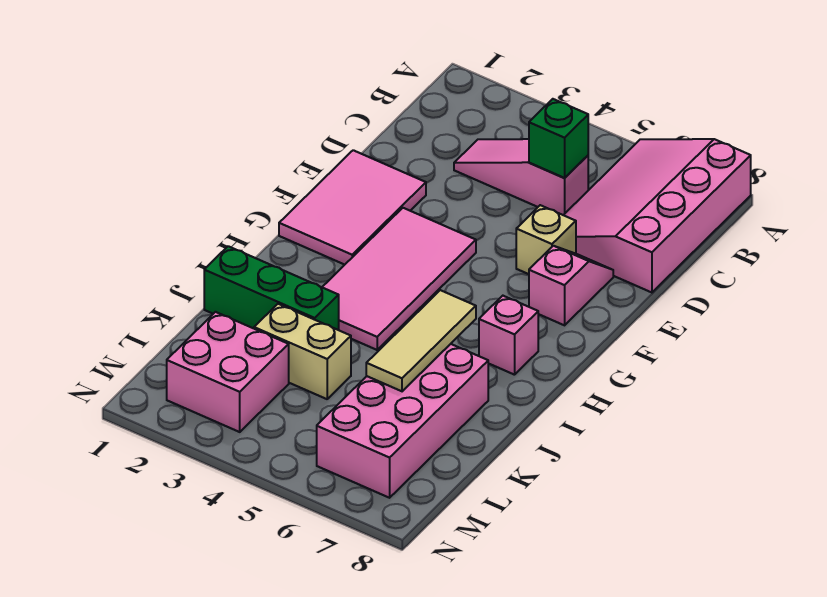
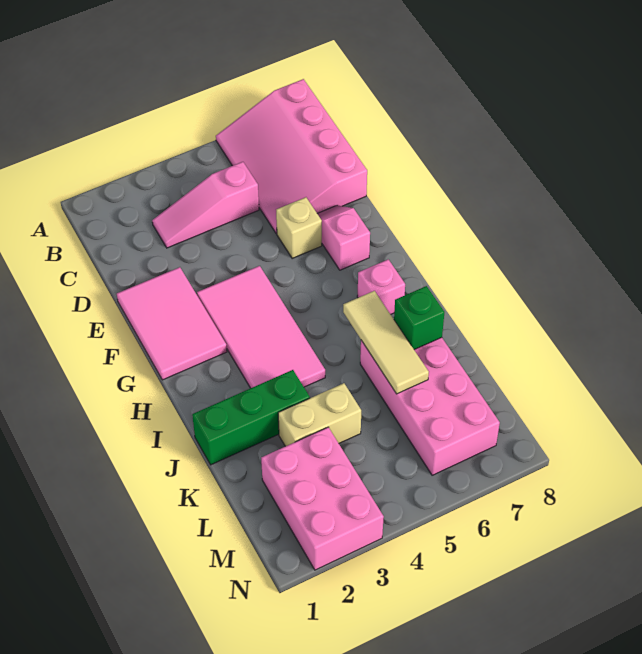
green brick C5 level 2 -> green brick J7 level 2
pink brick L2:M3 level 1 -> pink brick L2:N3 level 1

